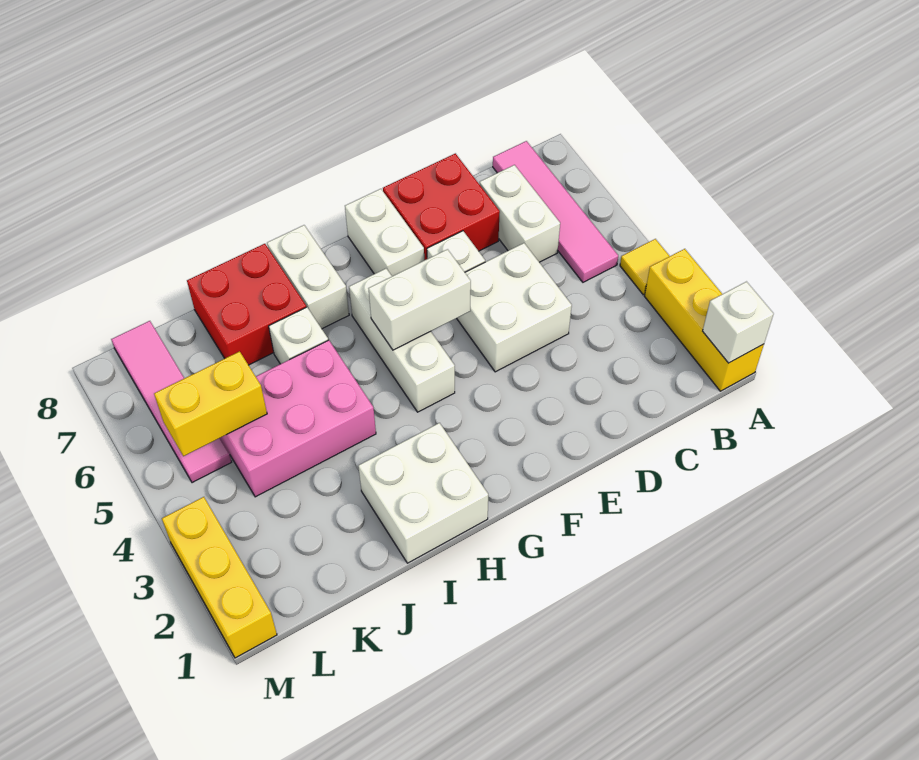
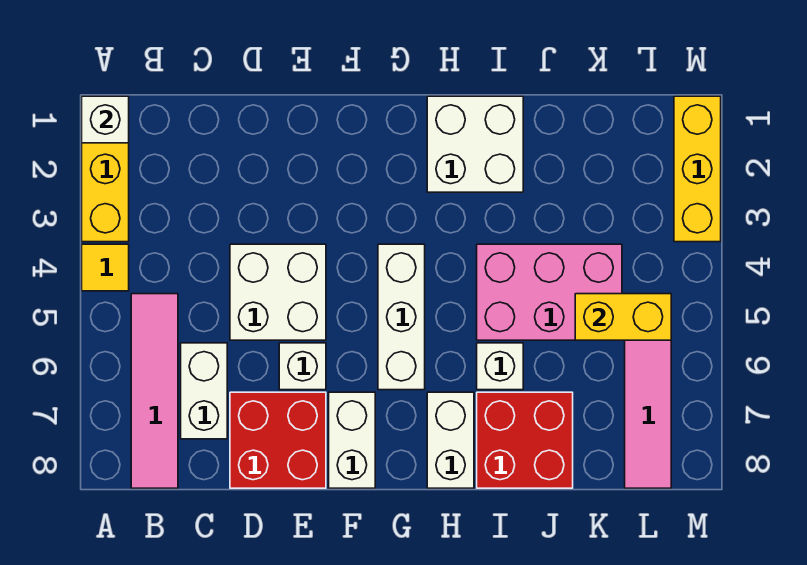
white brick F5:G5 level 2 -> none

